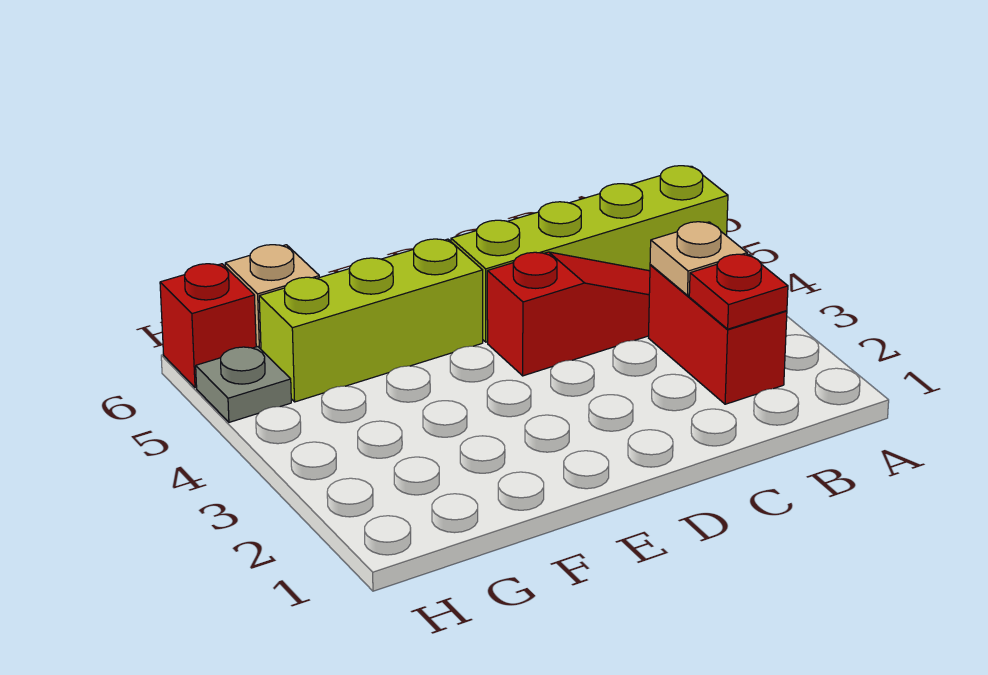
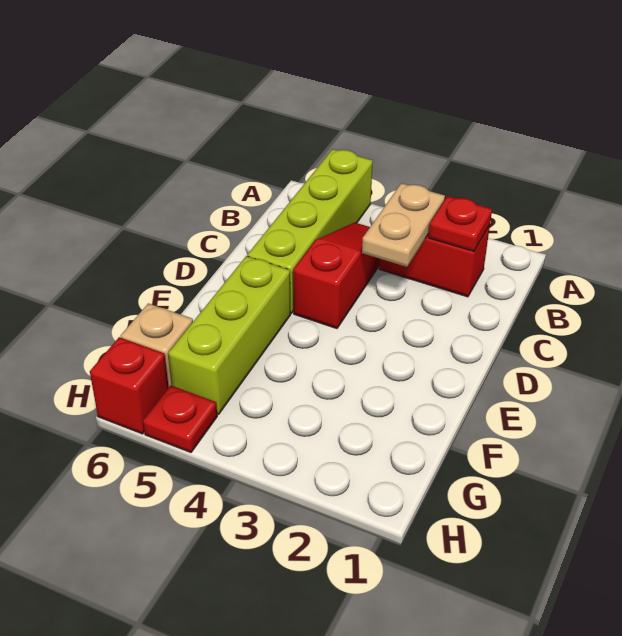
tan plate B3 level 2 -> tan plate B3:C3 level 2
grey plate H5 level 1 -> red plate H5 level 1

